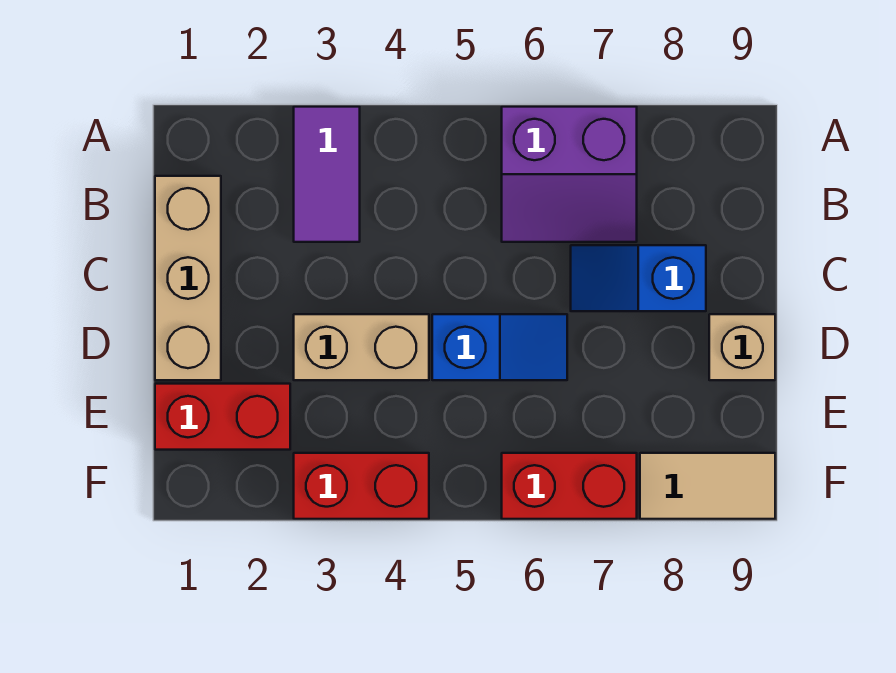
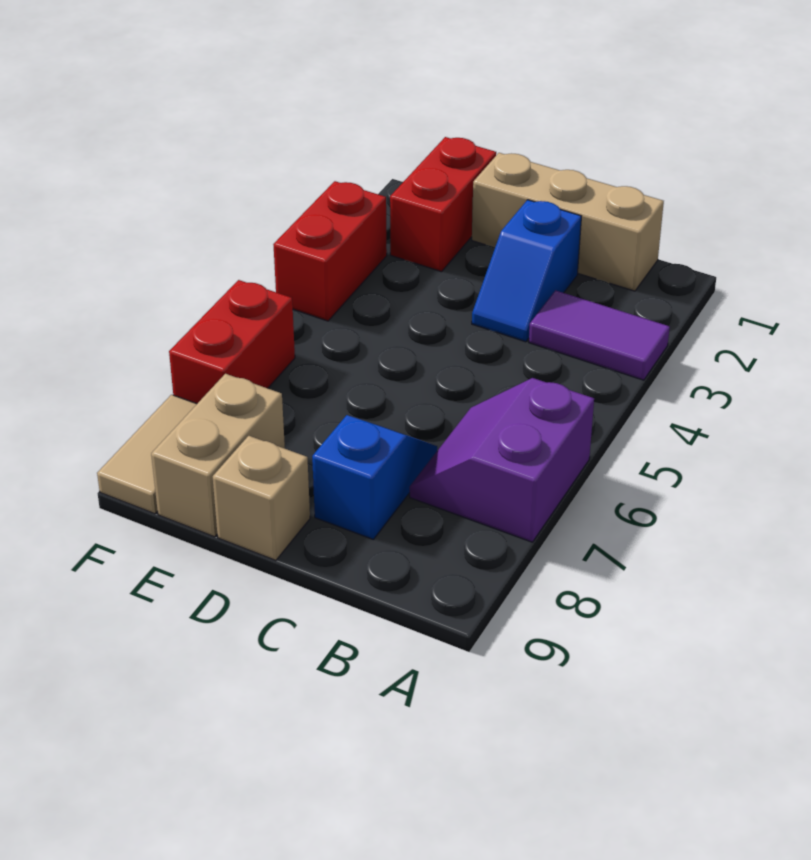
tan brick D3:D4 level 1 -> tan brick E8:E9 level 1
blue slope D5:D6 level 1 top 5 -> blue slope C2:C3 level 1 top 2

